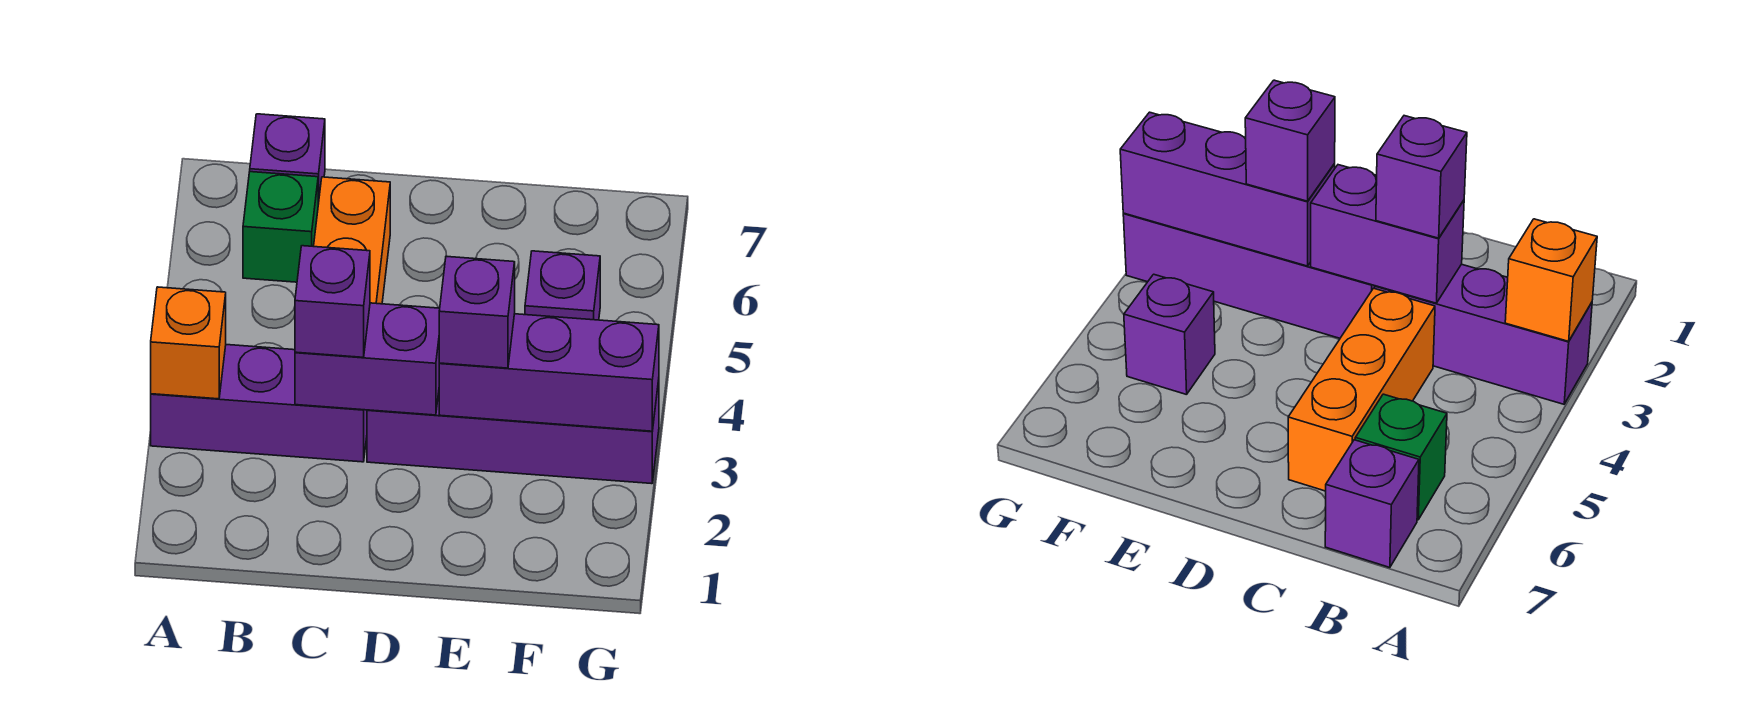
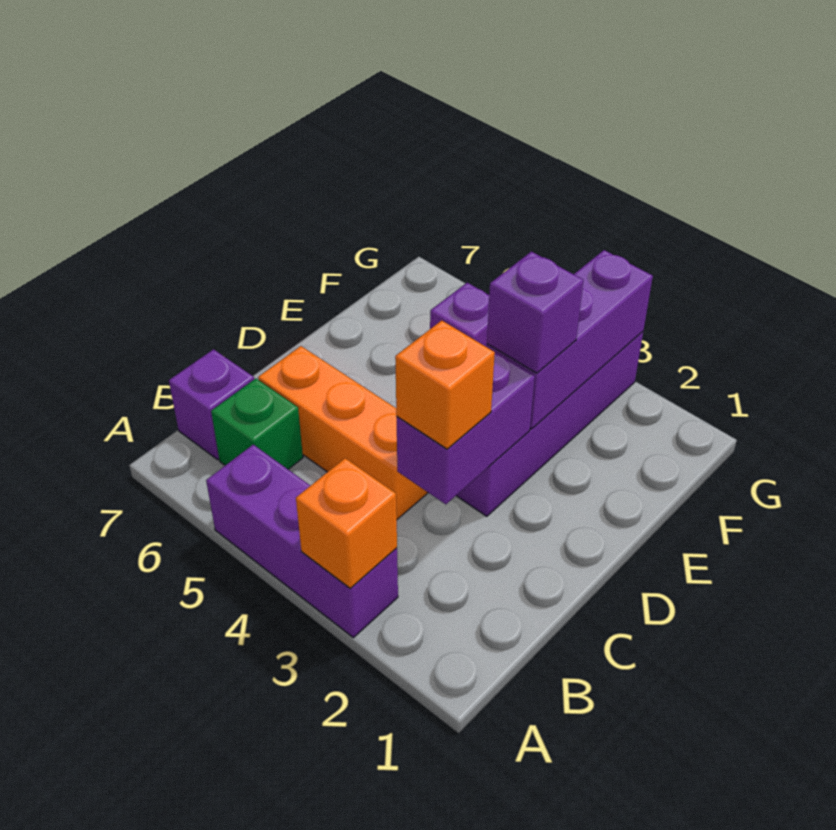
purple brick A3:C3 level 1 -> purple brick A3:A5 level 1
purple brick C3 level 3 -> orange brick C3 level 3

